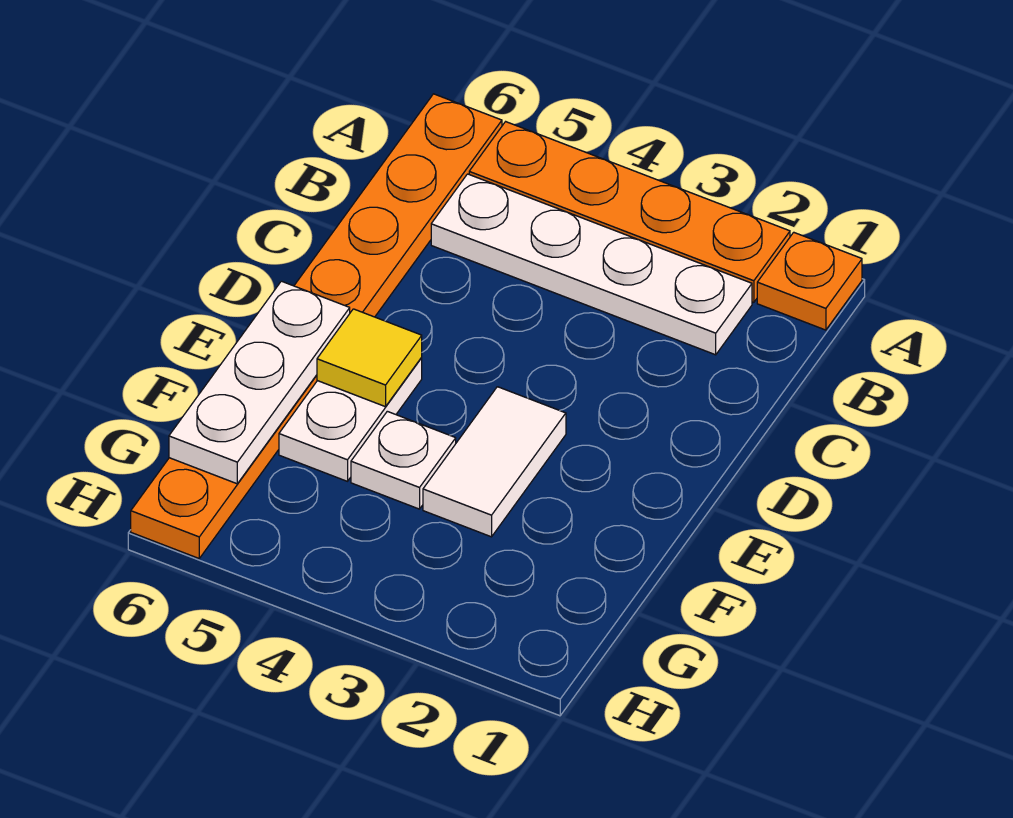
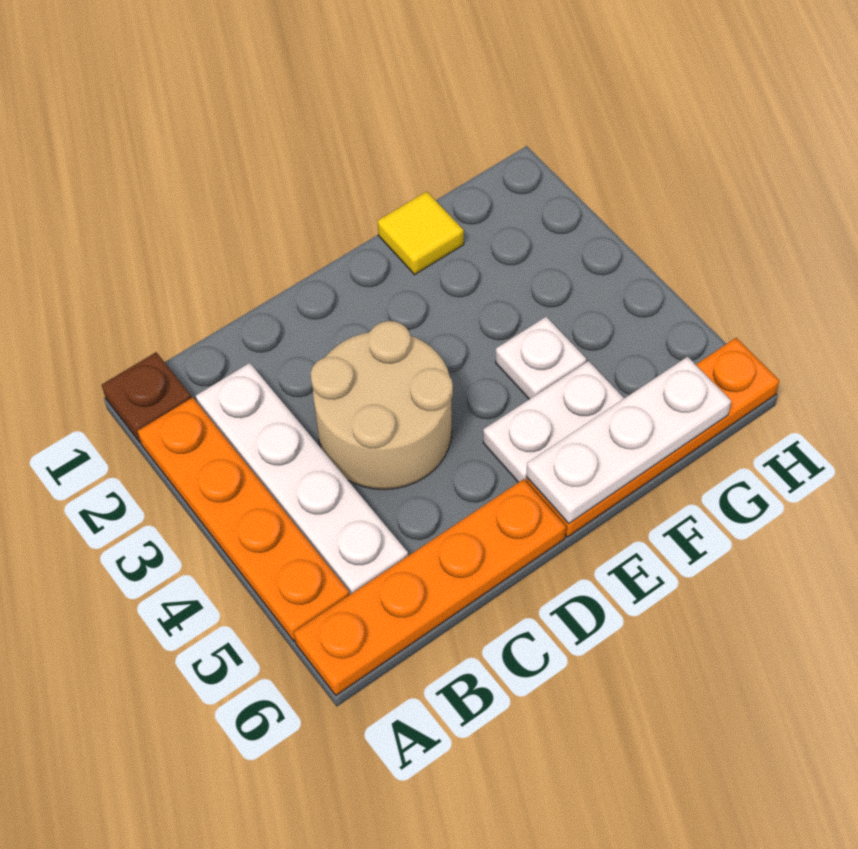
orange plate A1 level 1 -> brown plate A1 level 1
none -> tan round brick C3:D4 level 1
white tile E3:F3 level 1 -> none
yellow tile E5 level 2 -> yellow tile F1 level 1

